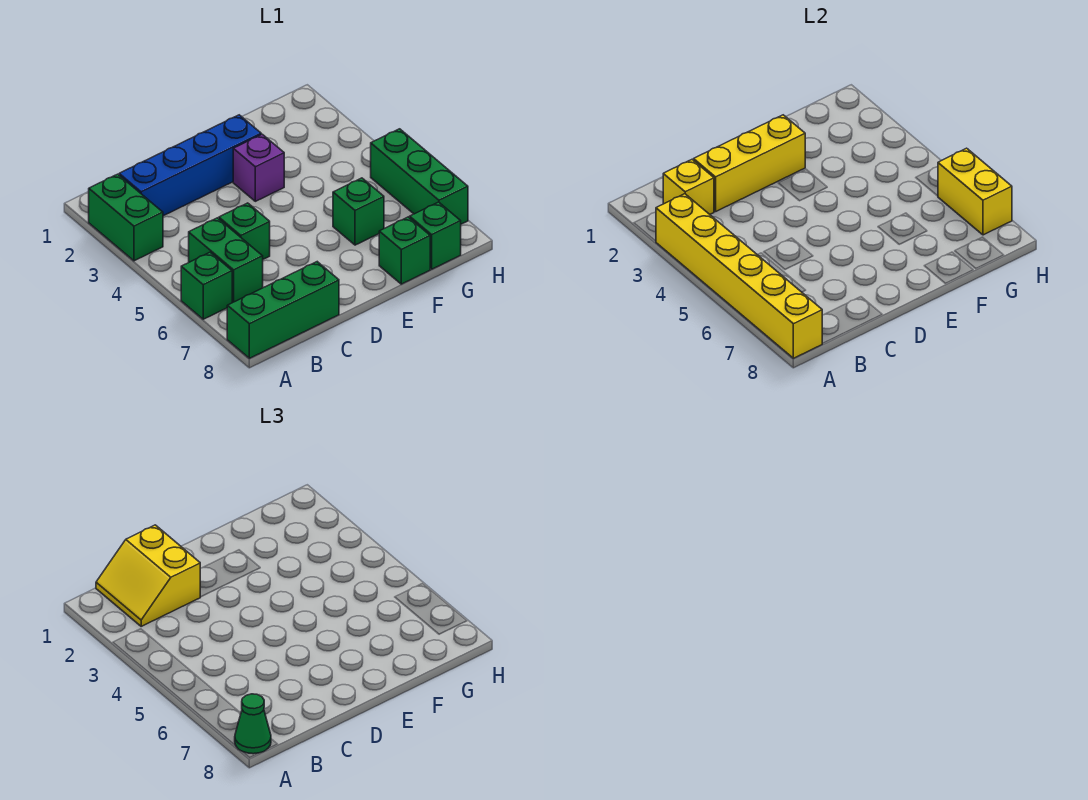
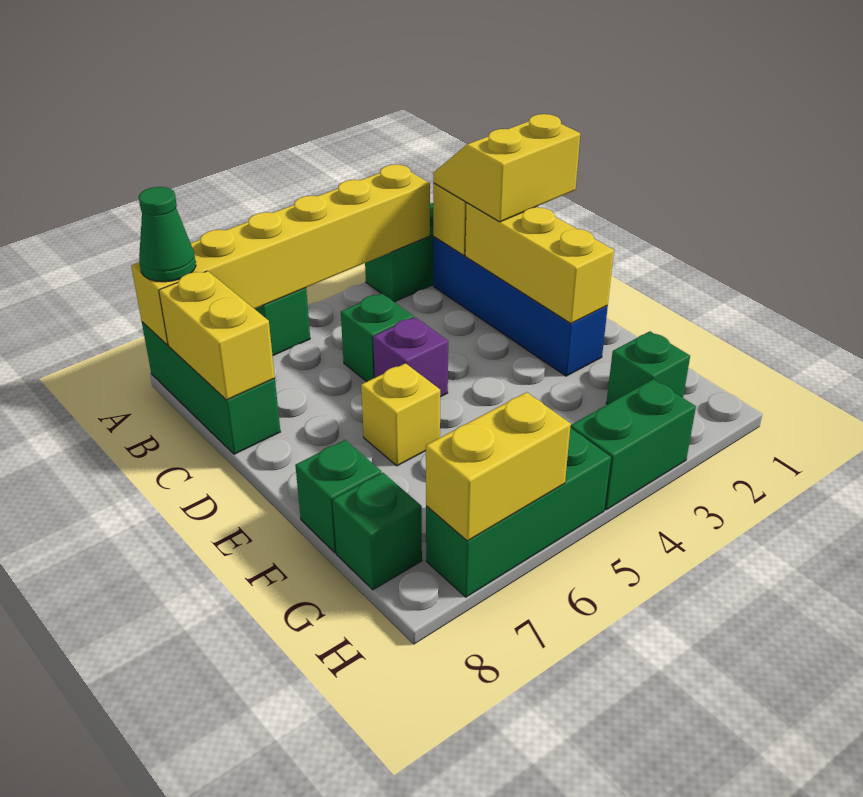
green brick B5:B6 level 1 -> green brick H3:H4 level 1
none -> yellow brick B8:C8 level 2
purple brick E3 level 1 -> purple brick D5 level 1
none -> yellow brick E6 level 1
green brick F6 level 1 -> green brick G2 level 1

